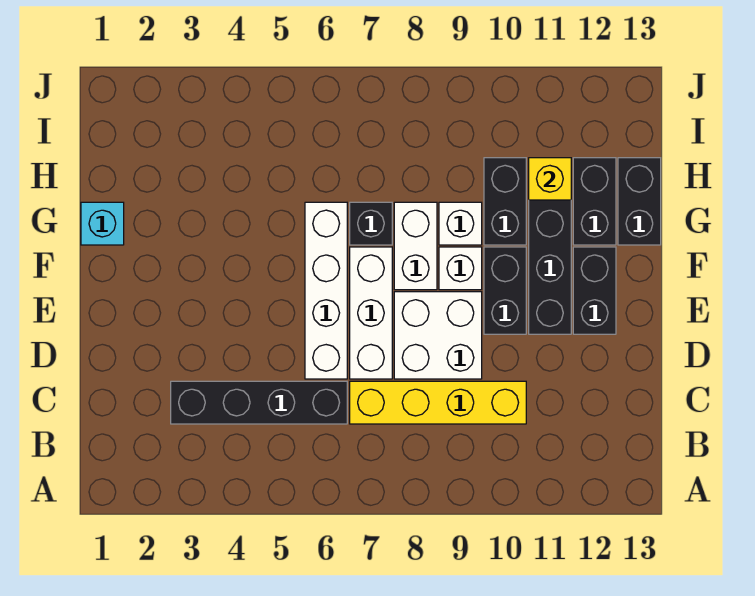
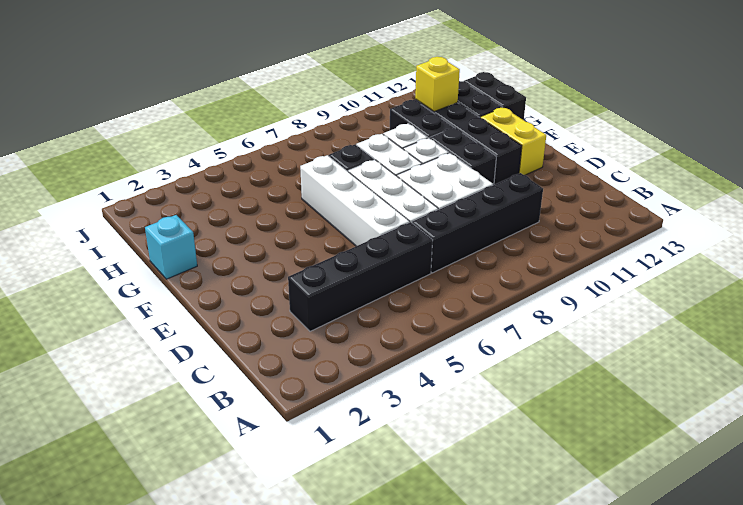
yellow brick C7:C10 level 1 -> black brick C7:C10 level 1
black brick E12:F12 level 1 -> yellow brick E12:F12 level 1

